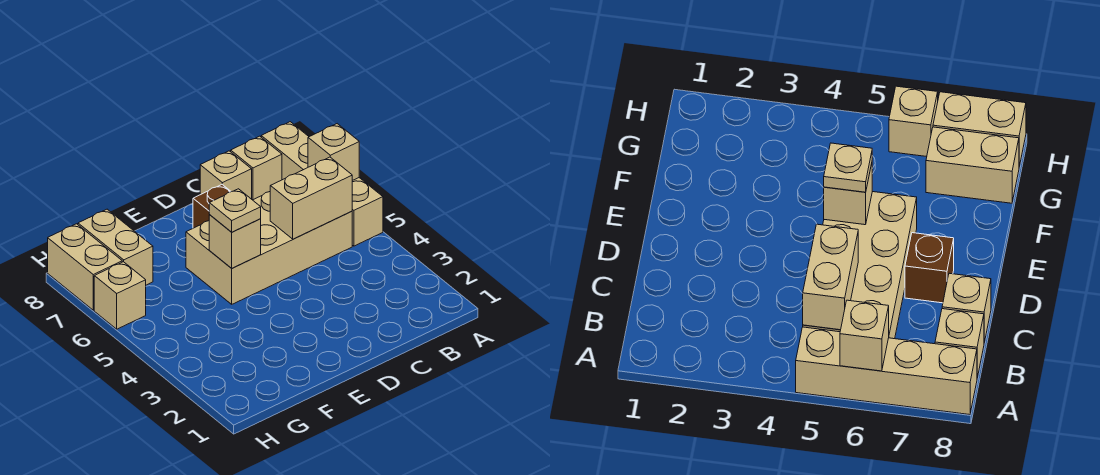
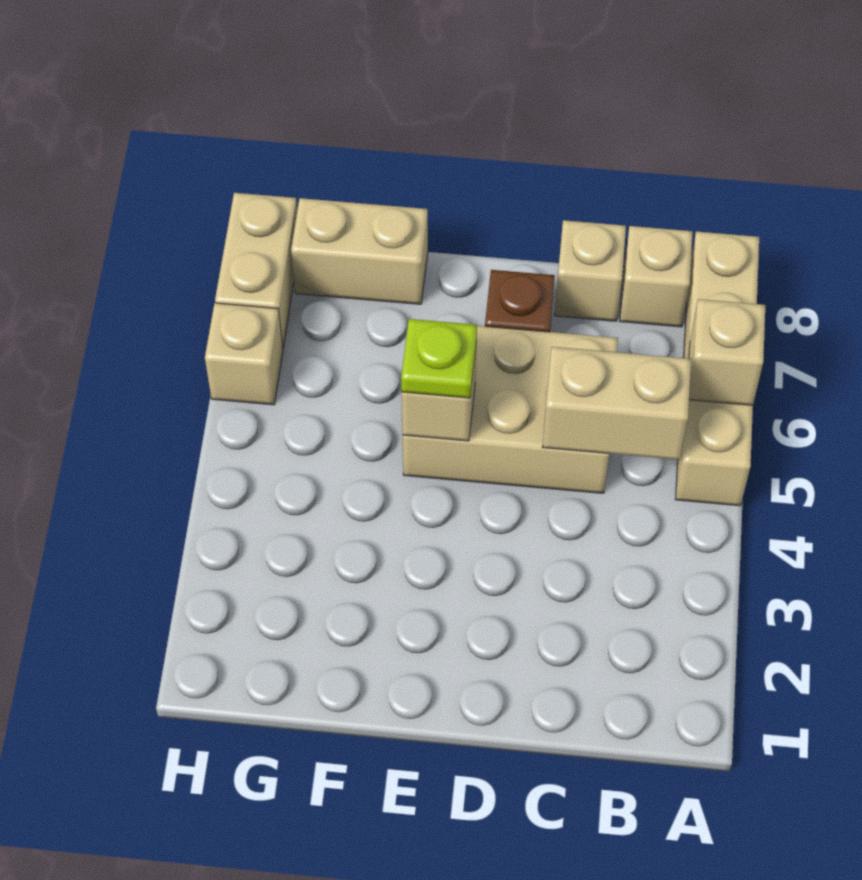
tan brick B5:E6 level 1 -> tan brick C5:E6 level 1
tan plate E5 level 3 -> lime plate E5 level 3
tan brick G7:G8 level 1 -> tan brick F8:G8 level 1

